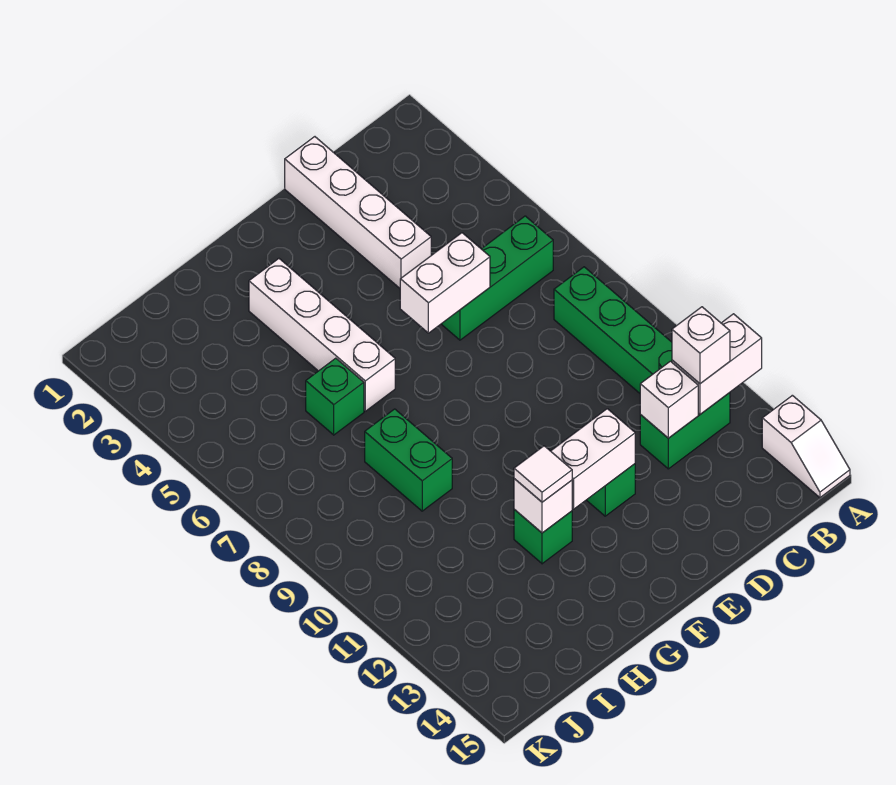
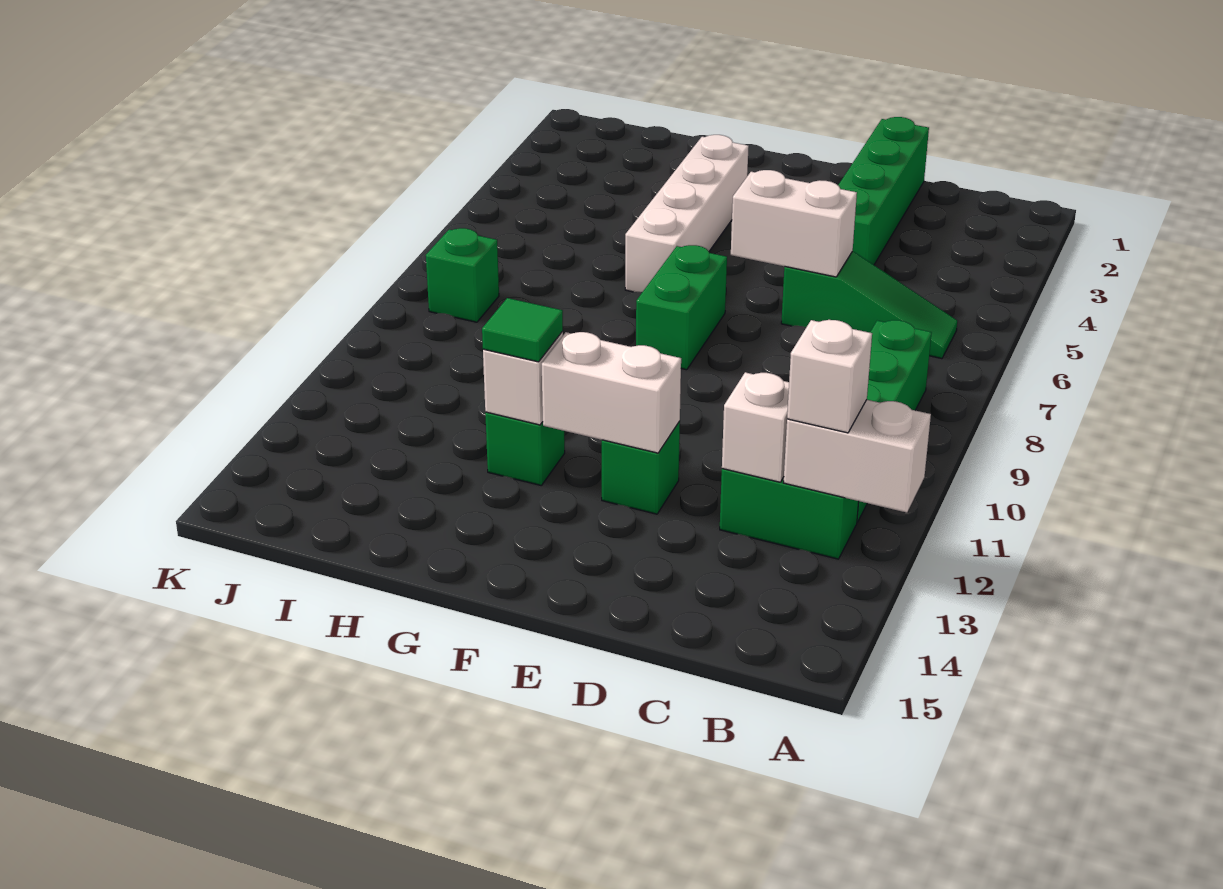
white slope A14:A15 level 1 top 14 -> none
green brick B6:D6 level 1 -> green slope B6:D6 level 1 top D
white brick D1:D4 level 1 -> green brick D1:D4 level 1
white tile G12 level 3 -> green tile G12 level 3
green brick H6 level 1 -> green brick J8 level 1
green brick H8:H9 level 1 -> green brick F7:F8 level 1

